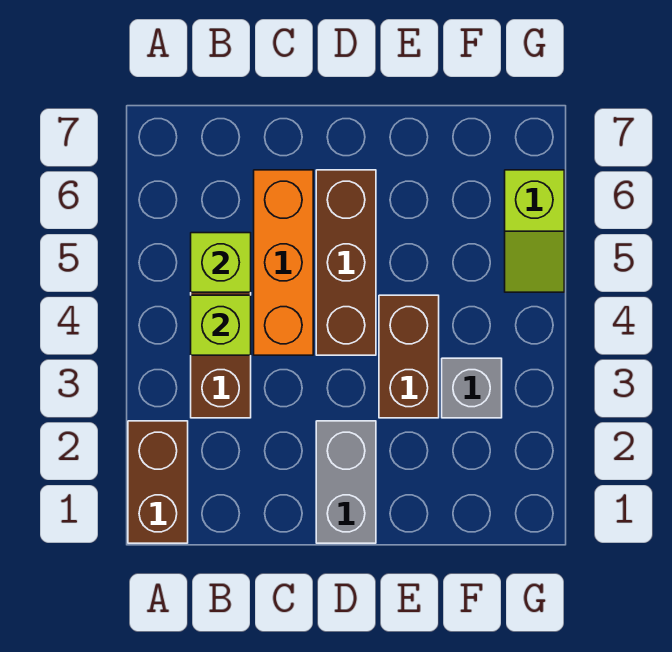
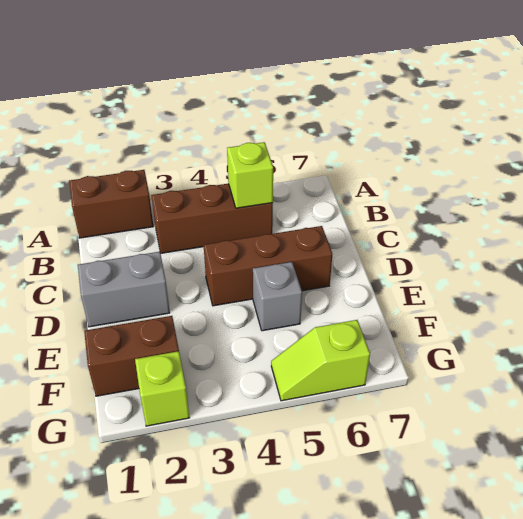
lime brick B4 level 2 -> lime brick G2 level 1
orange brick C4:C6 level 1 -> none
brown brick E3:E4 level 1 -> brown brick F1:F2 level 1
grey brick F3 level 1 -> grey brick E5 level 1

